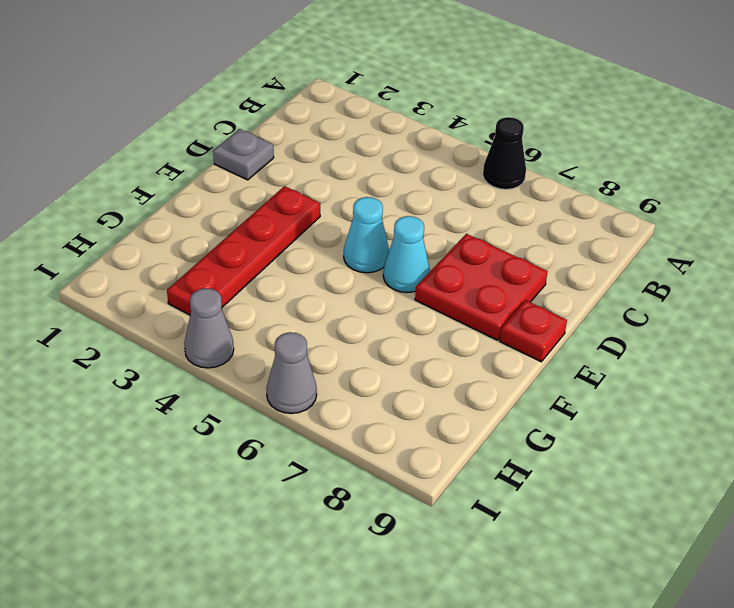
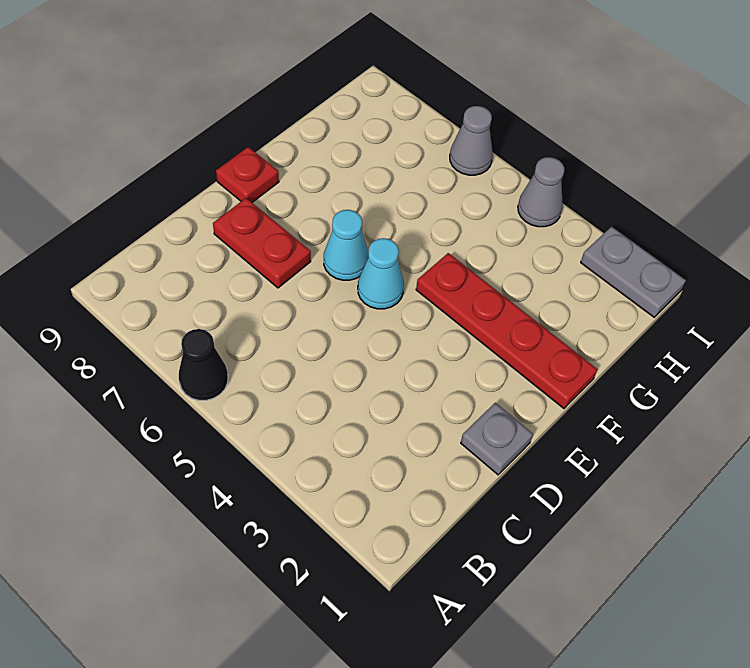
red plate D7:E8 level 1 -> red plate D7:D8 level 1
red plate E3:H3 level 1 -> red plate F1:F4 level 1
none -> grey plate I1:I2 level 1

